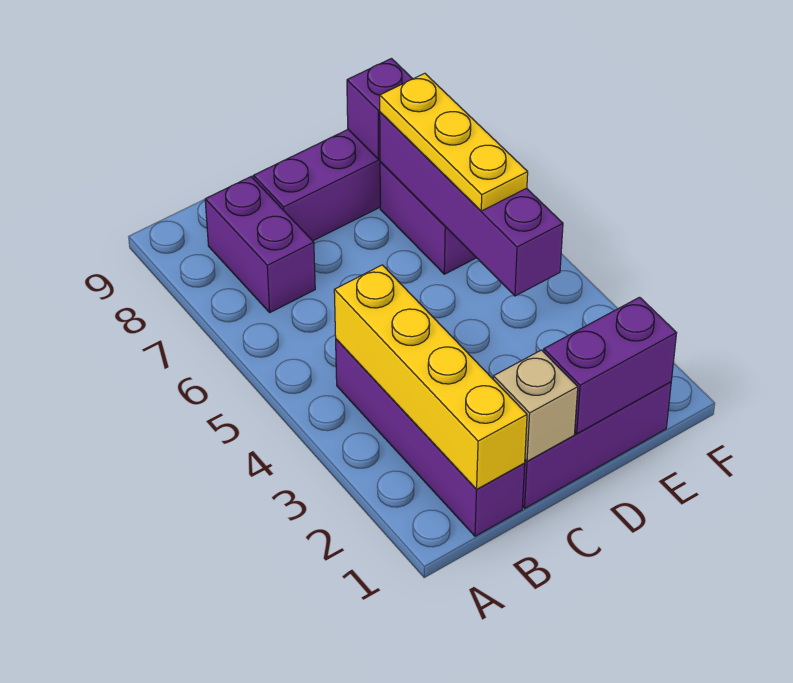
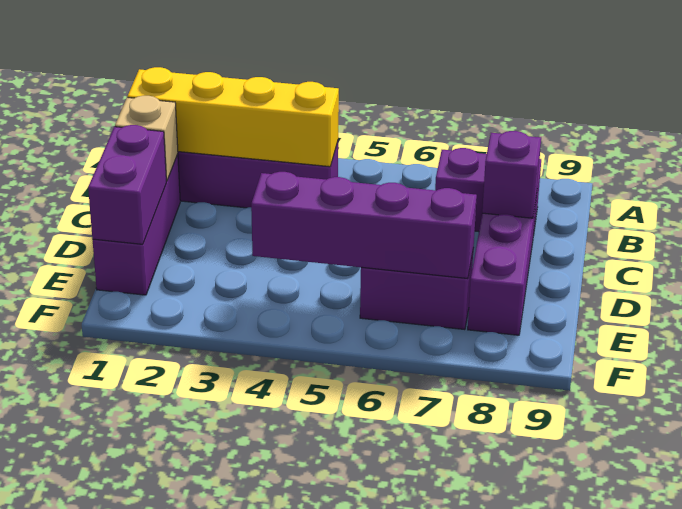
yellow plate E5:E7 level 3 -> none
purple brick E8 level 2 -> purple brick C8 level 2

